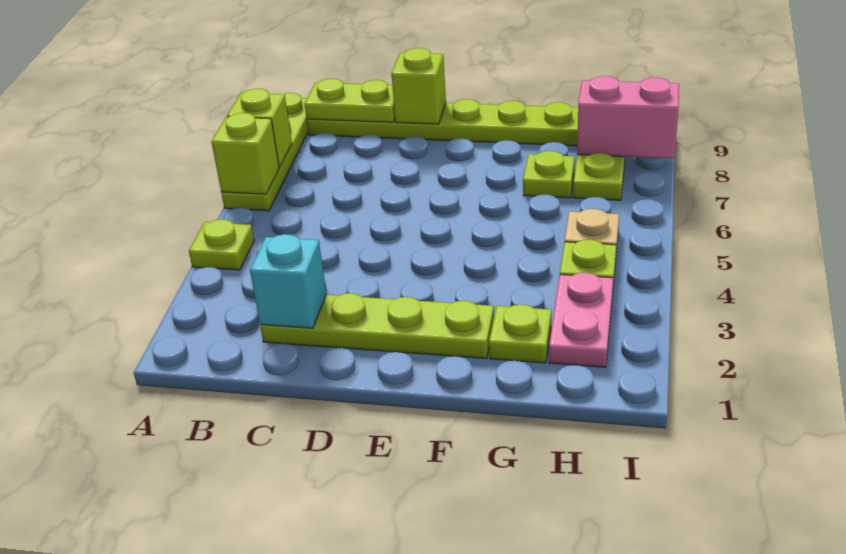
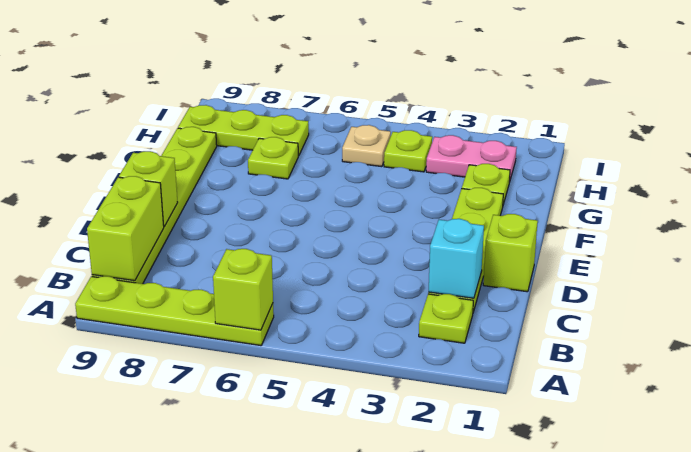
lime plate A4 level 1 -> lime plate B2 level 1
lime brick A7 level 2 -> lime brick D1 level 1
lime plate B9:C9 level 2 -> lime brick B9:C9 level 2
pink brick H8:I8 level 2 -> none

